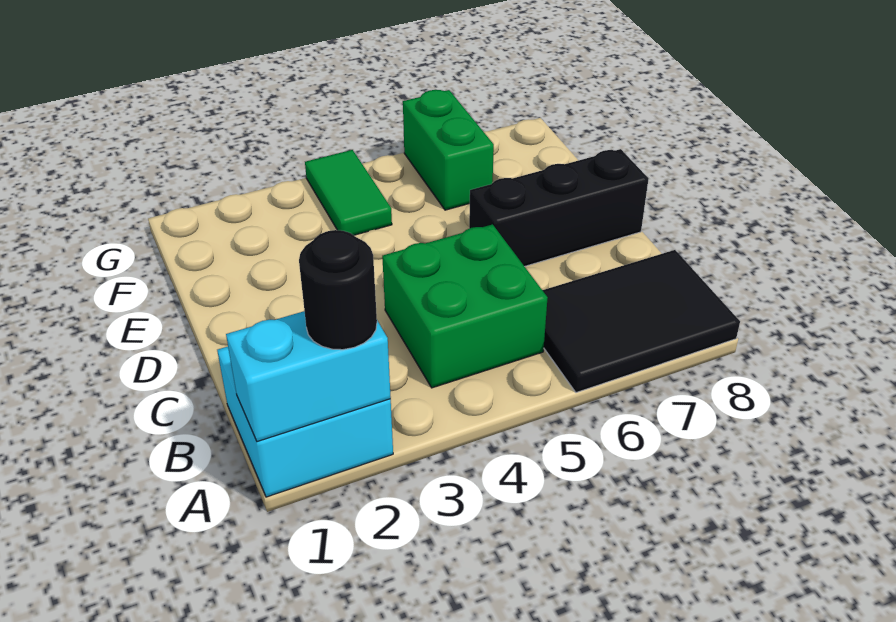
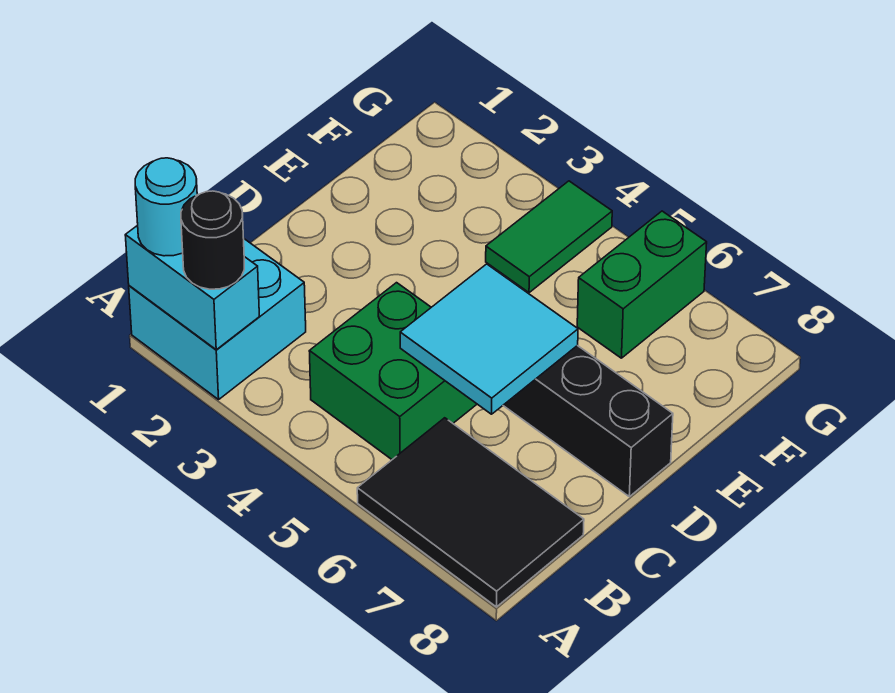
none -> cyan round brick A1 level 3
none -> cyan tile C5:D6 level 2

